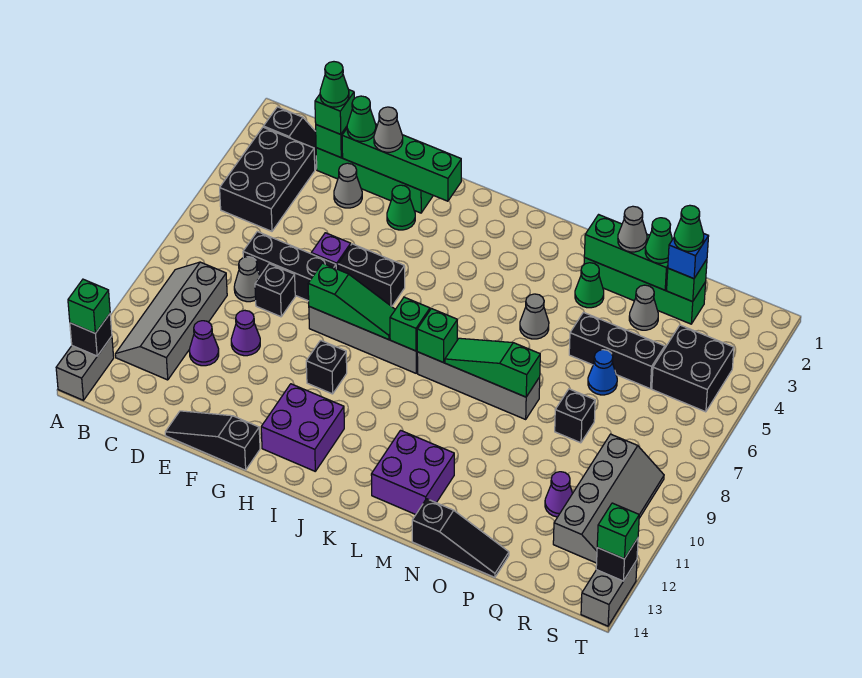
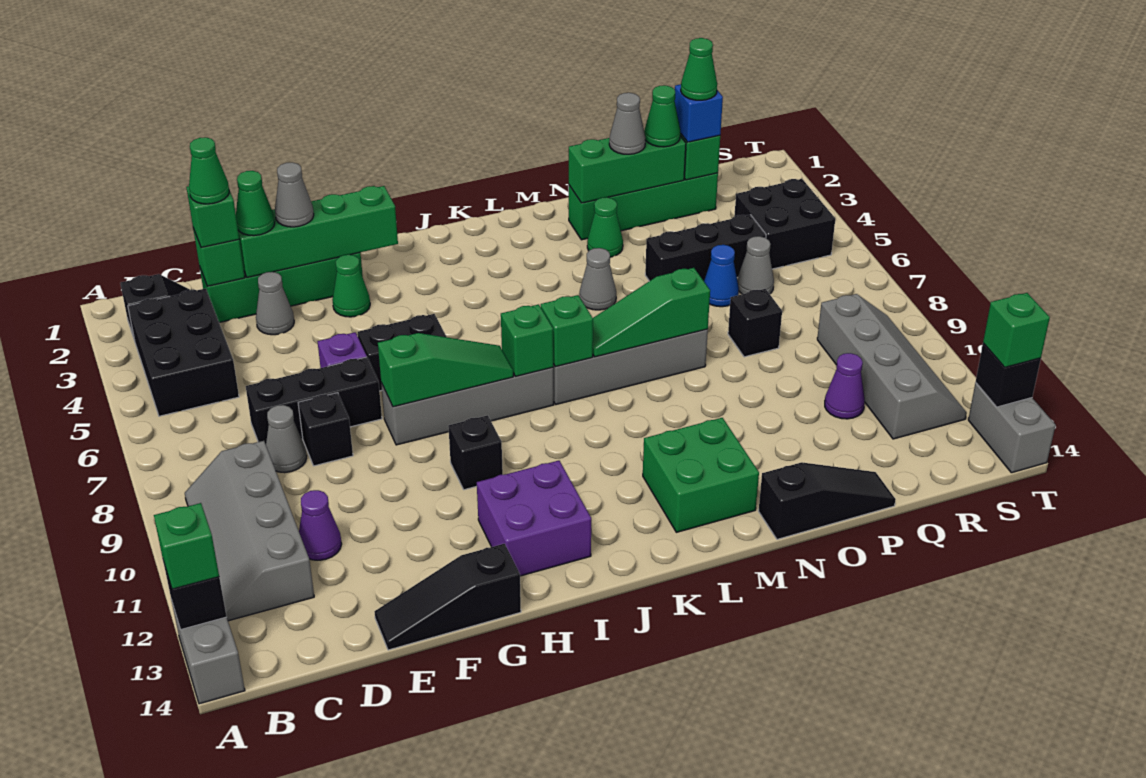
purple cone E10 level 1 -> none
purple brick L12:M13 level 1 -> green brick L12:M13 level 1
grey cone P3 level 1 -> grey cone Q6 level 1

